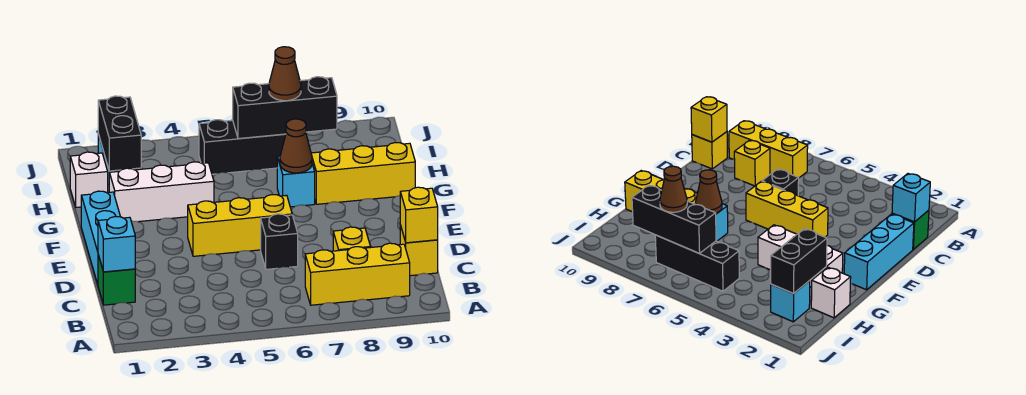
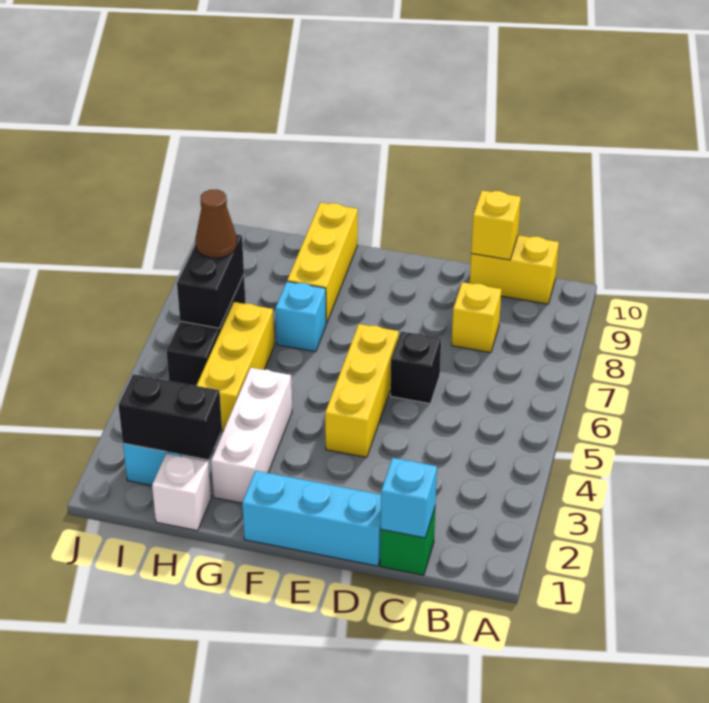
yellow brick B7:B9 level 1 -> yellow brick H4:H6 level 1
yellow brick C10 level 1 -> yellow brick B10:C10 level 1
brown cone G7 level 2 -> none
black brick I6:I8 level 2 -> black brick I6:I7 level 2

